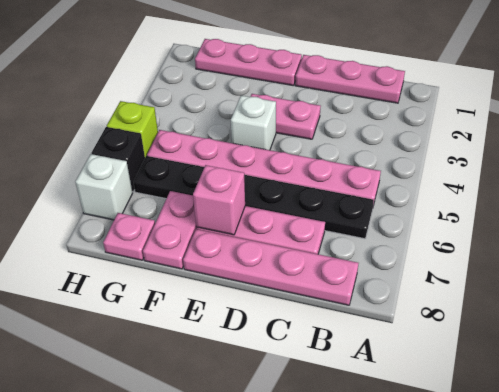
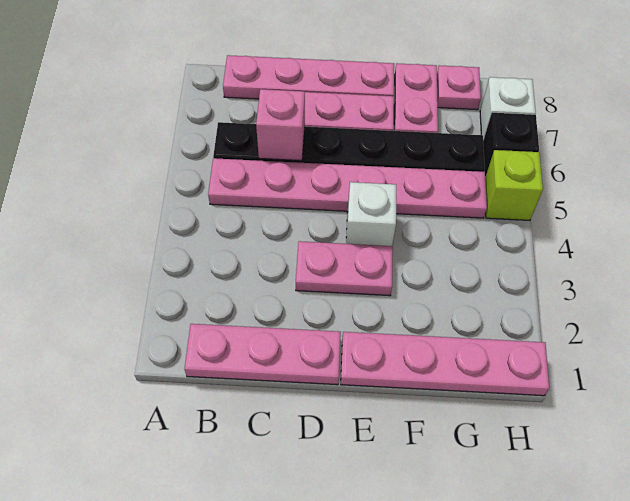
pink plate E1:G1 level 1 -> pink plate E1:H1 level 1
pink brick E7 level 2 -> pink brick C6 level 2

